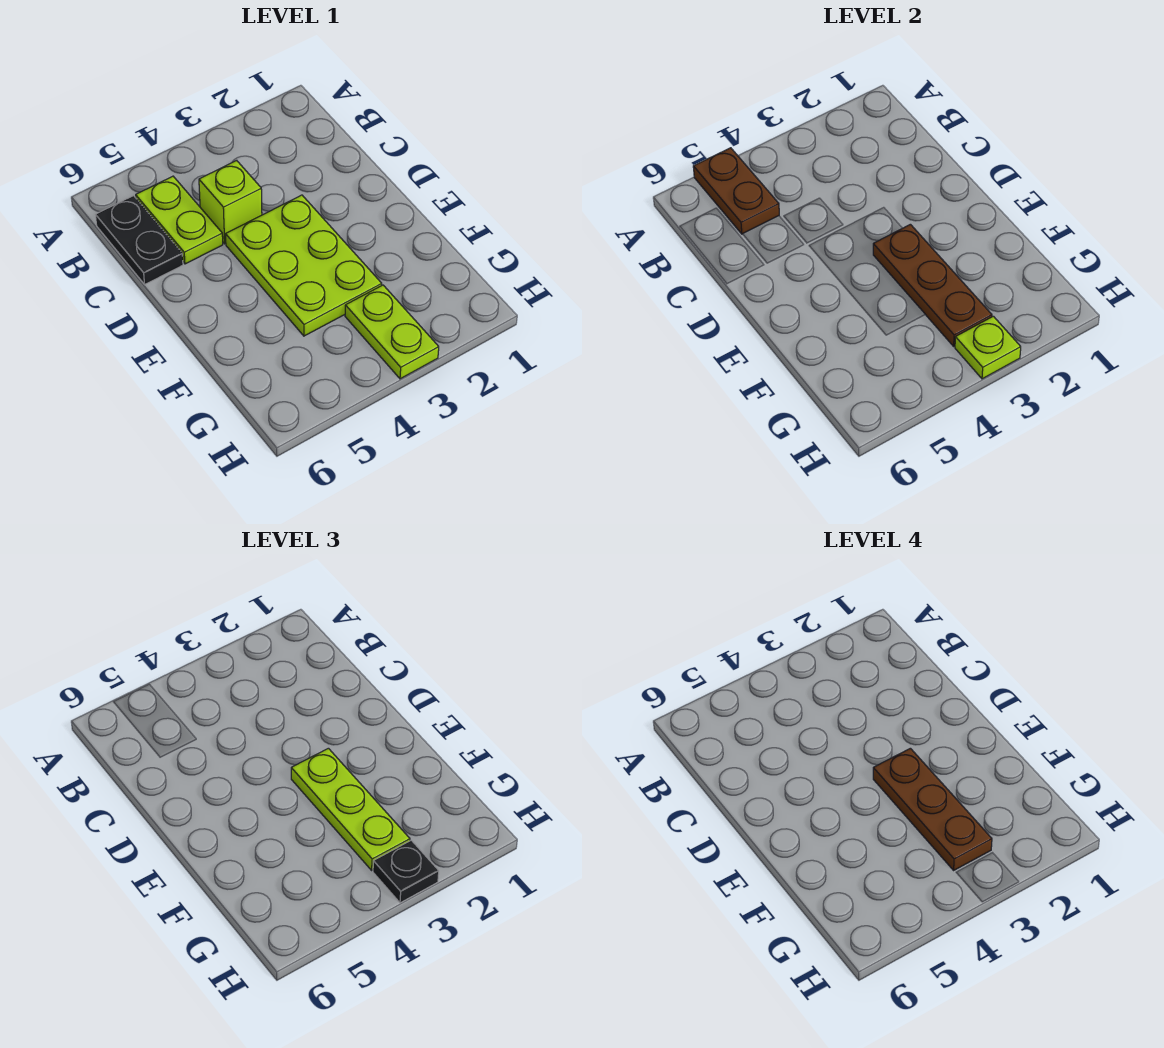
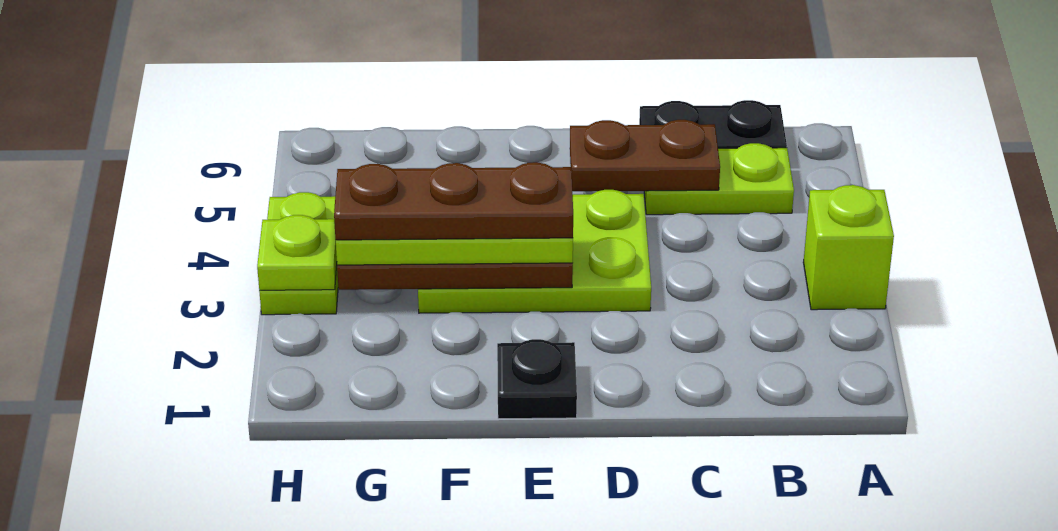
brown plate A5:B5 level 2 -> brown plate C5:D5 level 2
lime brick C4 level 1 -> lime brick A3 level 1
lime plate G3:H3 level 1 -> lime plate H3:H4 level 1
black plate H3 level 3 -> black plate E1 level 1

